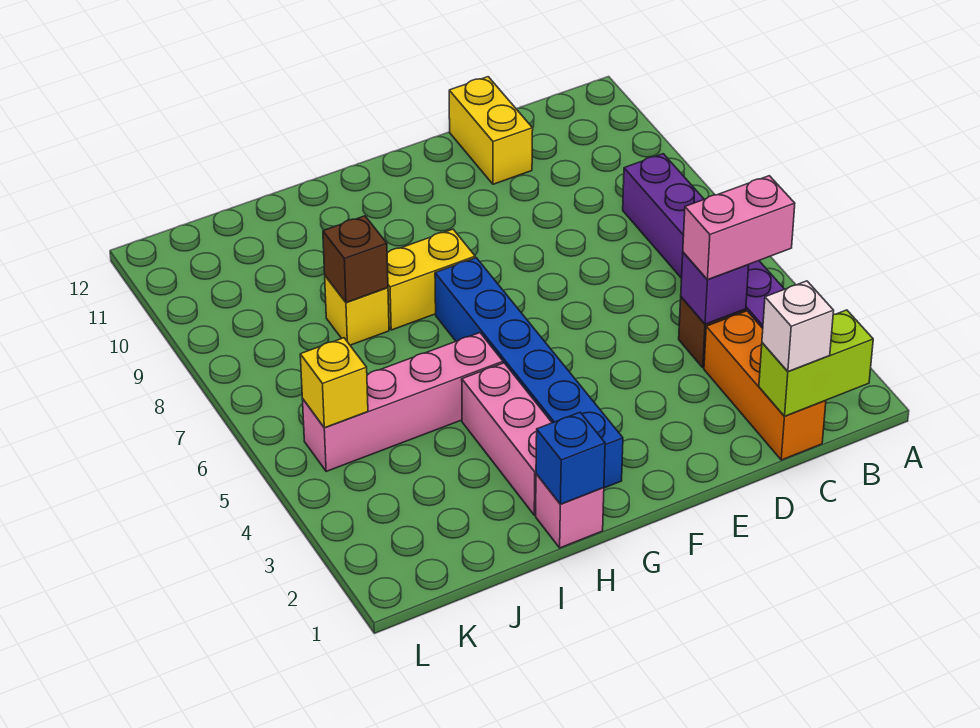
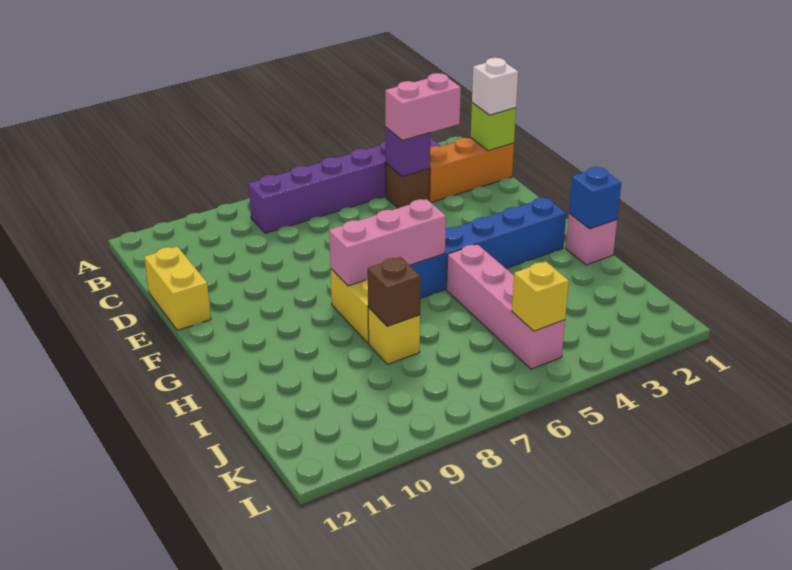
lime brick B1:C1 level 2 -> lime brick C1 level 2
pink brick B4:C4 level 3 -> pink brick C3:C4 level 3
yellow brick D11:D12 level 1 -> yellow brick D12:E12 level 1
pink brick H2:H4 level 1 -> pink brick G6:G8 level 2

